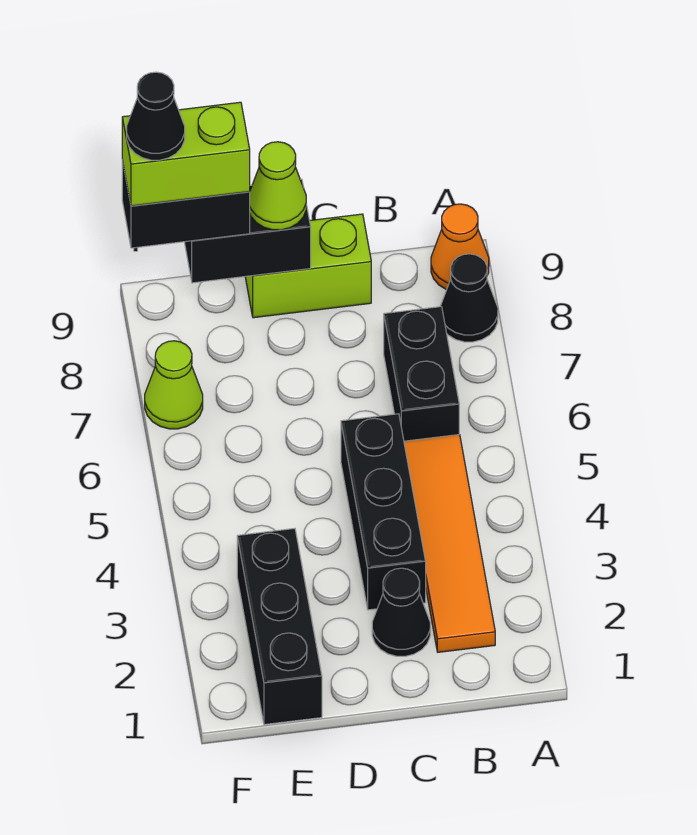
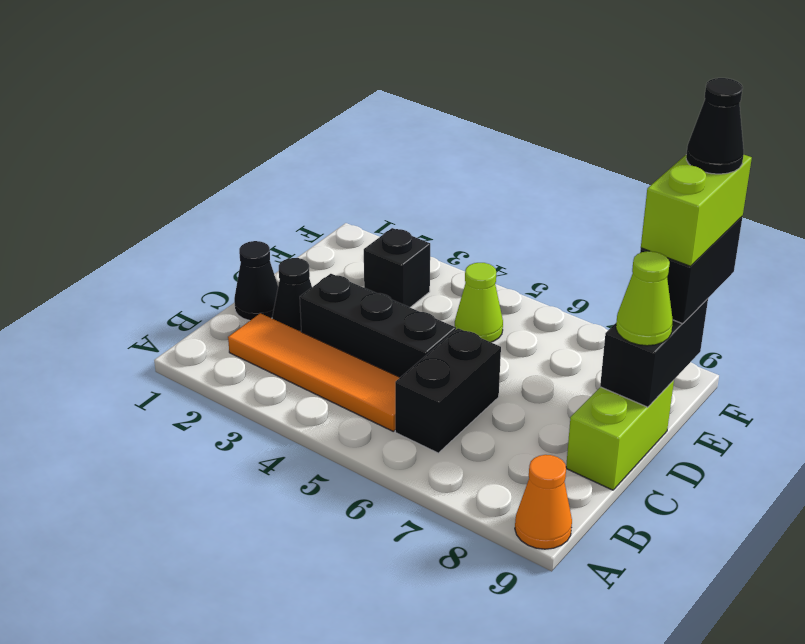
black cone A8 level 1 -> black cone C1 level 1
black brick B6:B7 level 1 -> black brick B6:C6 level 1
black brick E1:E3 level 1 -> black brick E3 level 1
lime cone F7 level 1 -> lime cone E5 level 1

